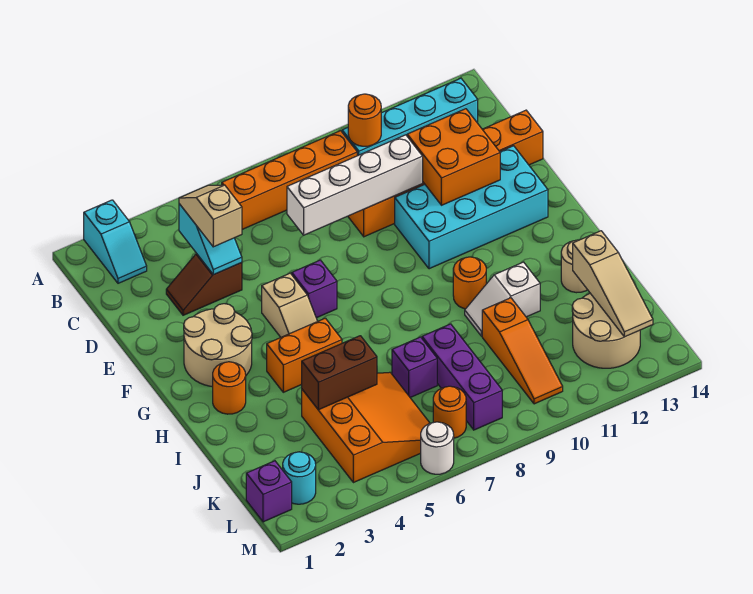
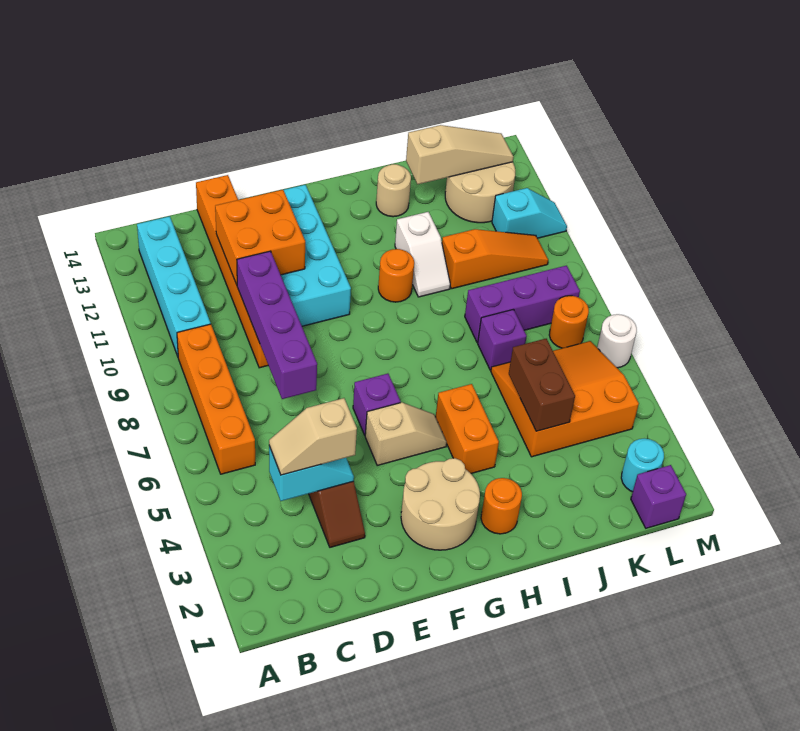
cyan slope A2:B2 level 1 top A -> cyan slope L11:M11 level 1 top L
orange round brick B10 level 2 -> none
white brick D7:D10 level 2 -> purple brick D7:D10 level 2

